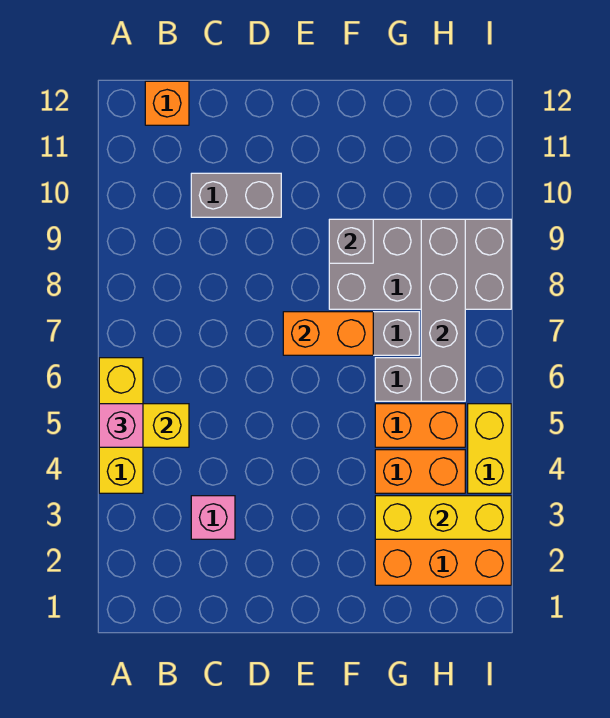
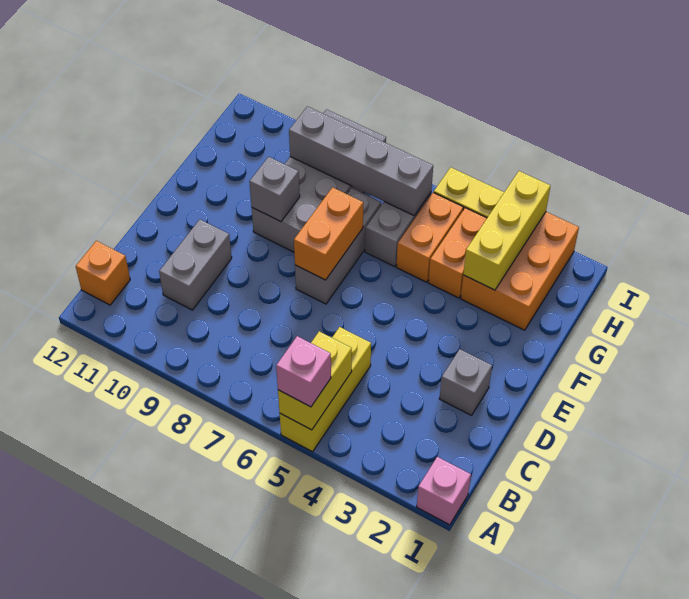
yellow brick A4:A6 level 1 -> yellow brick A5:C5 level 1
pink brick C3 level 1 -> pink brick A1 level 1
none -> grey brick D2 level 1

